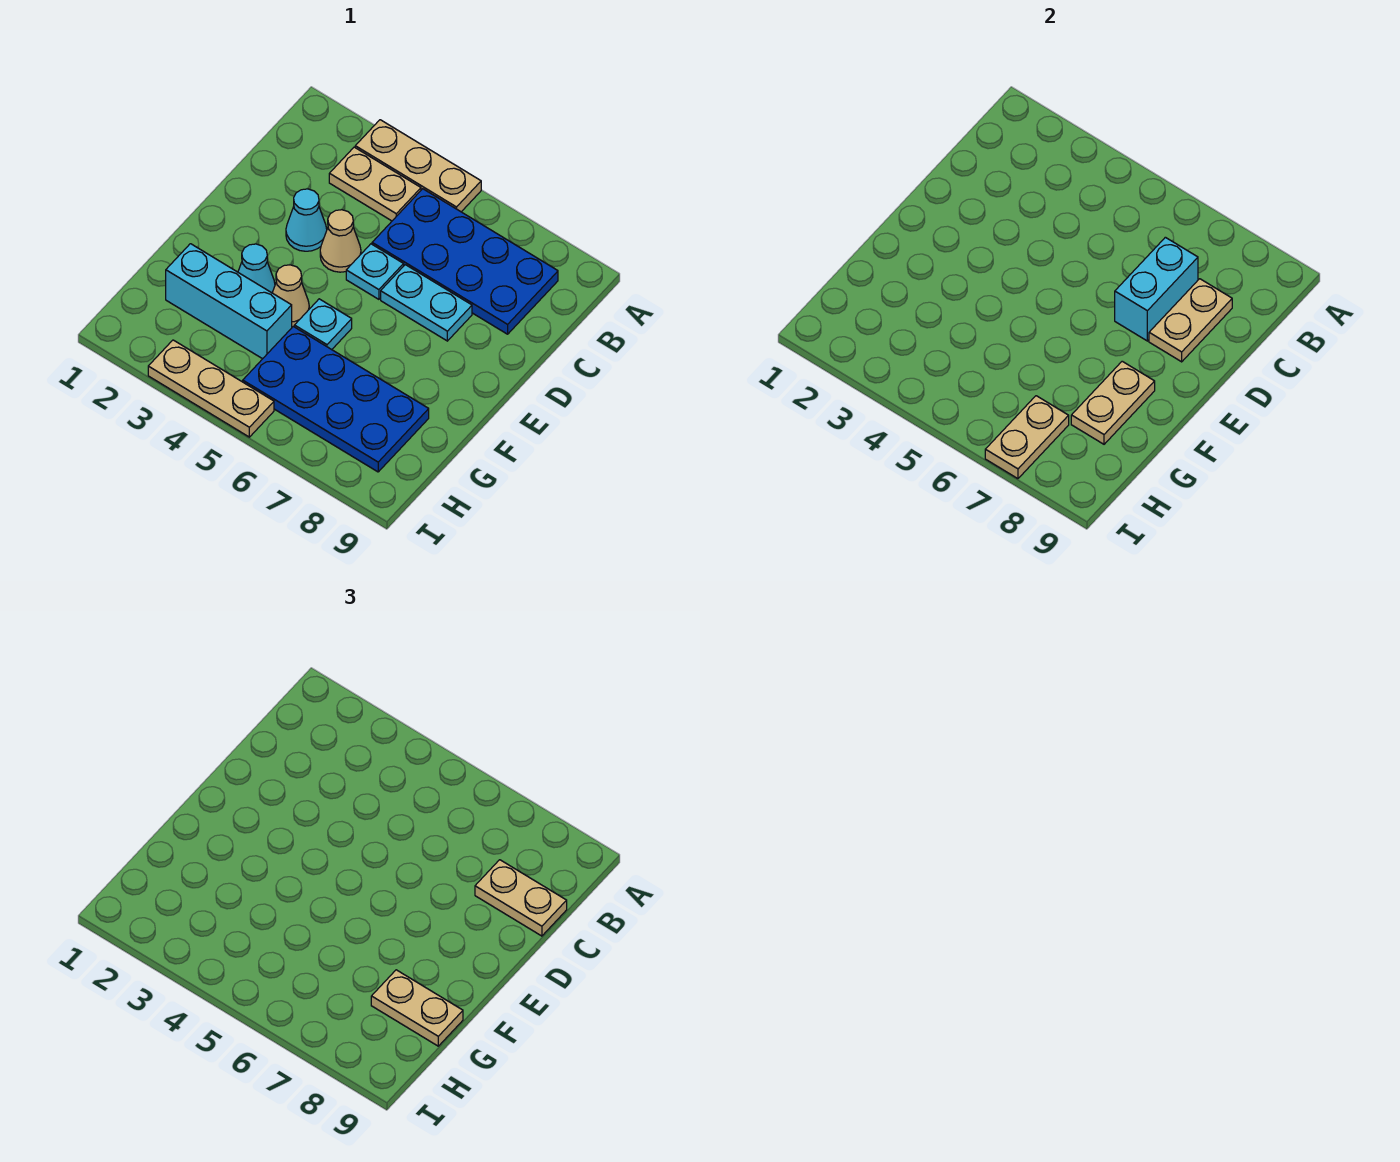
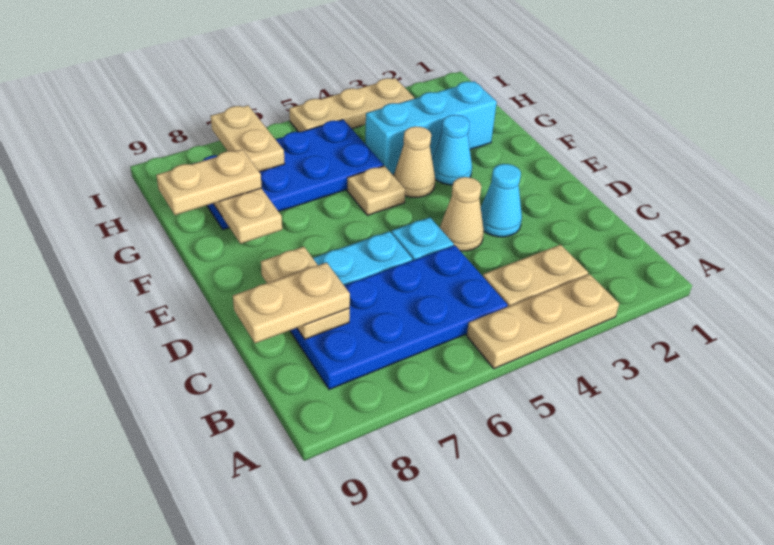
cyan brick C7:D7 level 2 -> none
cyan plate F5 level 1 -> tan plate F5 level 1

